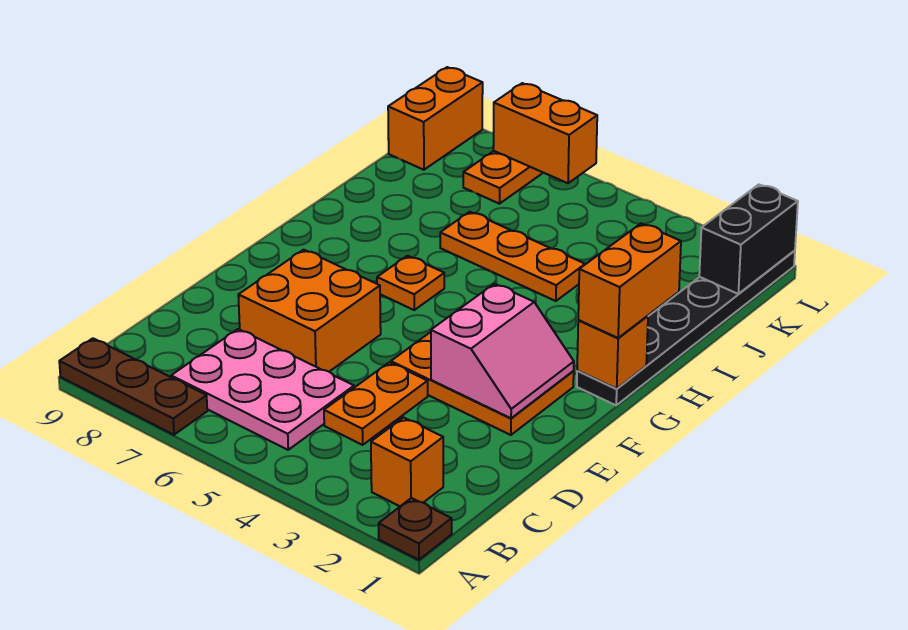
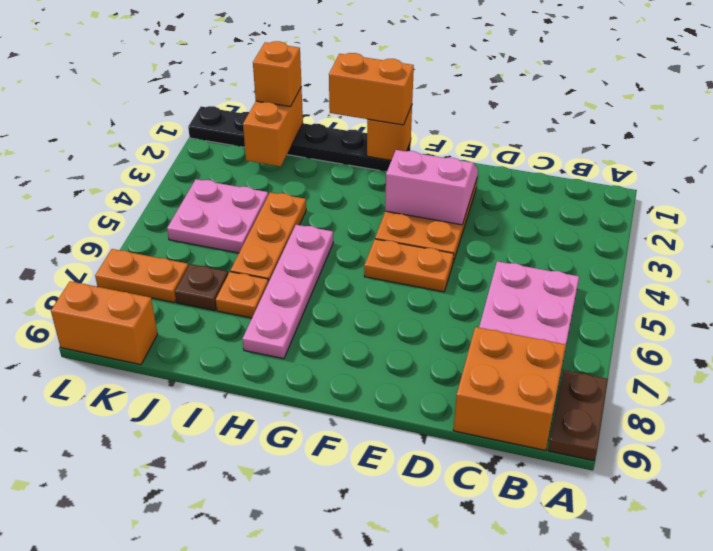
brown plate A1 level 1 -> brown plate J7 level 1
brown plate A7:A9 level 1 -> brown plate A8:A9 level 1
orange brick B2 level 1 -> orange brick J1 level 3
orange plate C4:D4 level 1 -> orange plate E5:F5 level 1
orange brick D6:E7 level 1 -> orange brick B8:C9 level 1
orange plate G6 level 1 -> orange plate I7 level 1
none -> pink plate H5:H8 level 1
none -> pink plate J4:K5 level 1
black brick K1:L1 level 2 -> none
orange brick L6:L7 level 2 -> orange brick J1:J2 level 2

